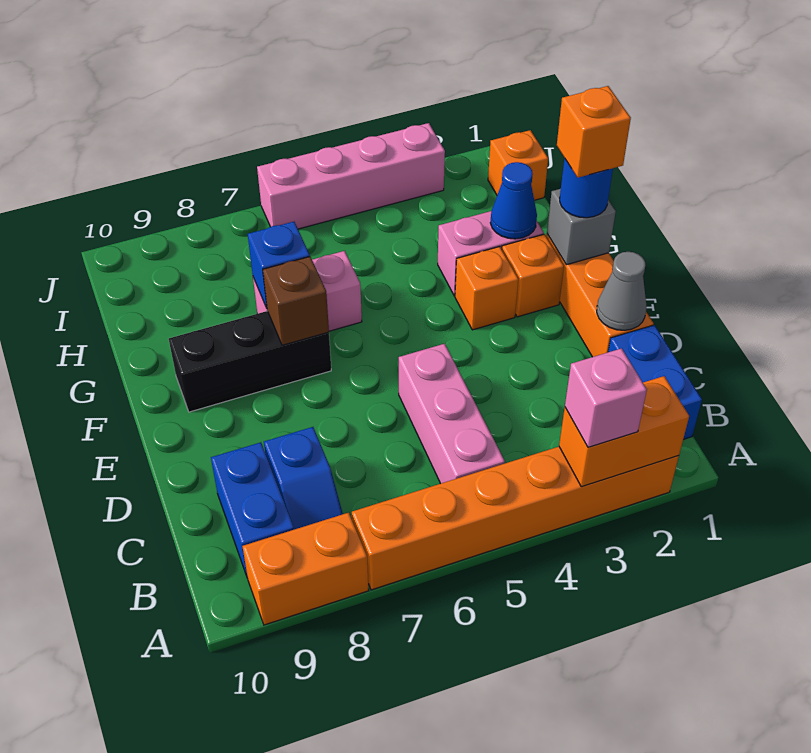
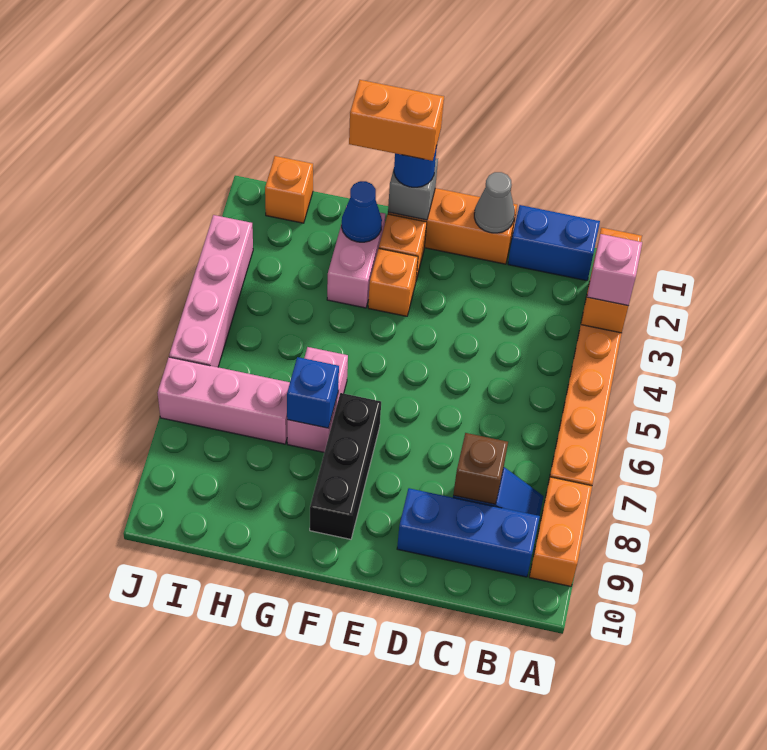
pink brick B5:D5 level 1 -> pink brick H7:J7 level 1
blue brick B9:C9 level 1 -> blue brick B9:D9 level 1
orange brick F1 level 4 -> orange brick F1:G1 level 4
brown brick F7 level 2 -> brown brick C8 level 2

